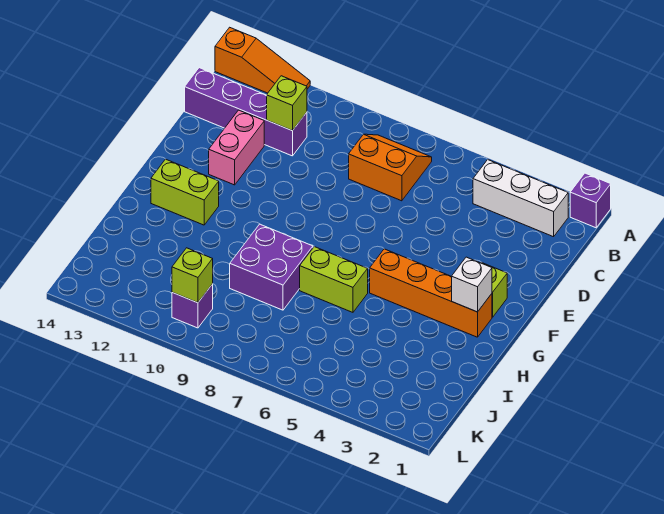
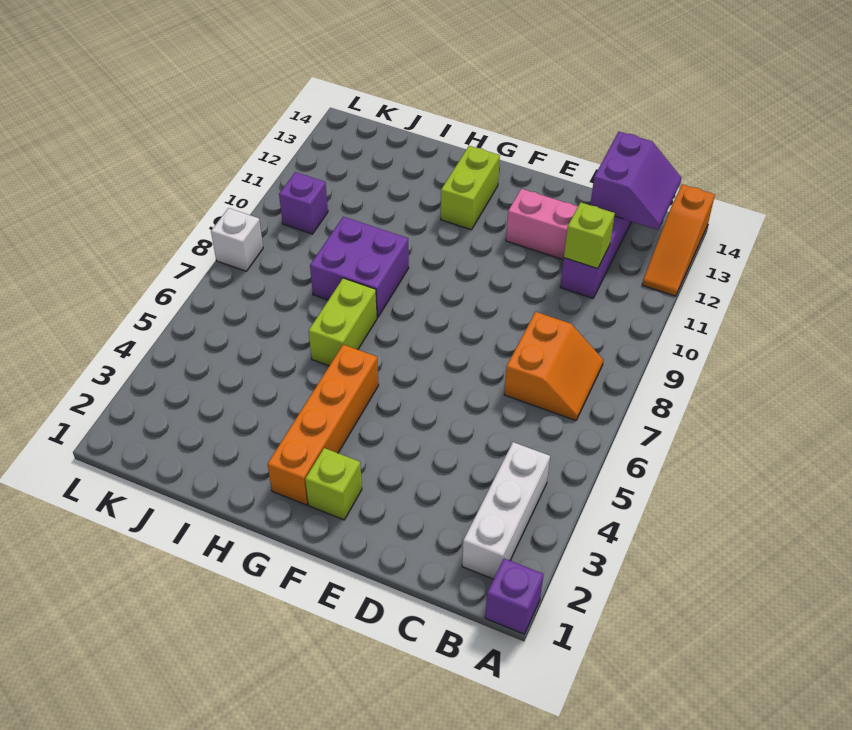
none -> purple slope B13:C14 level 2 top C
white brick G2 level 2 -> white brick L8 level 1
lime brick K10 level 2 -> none

